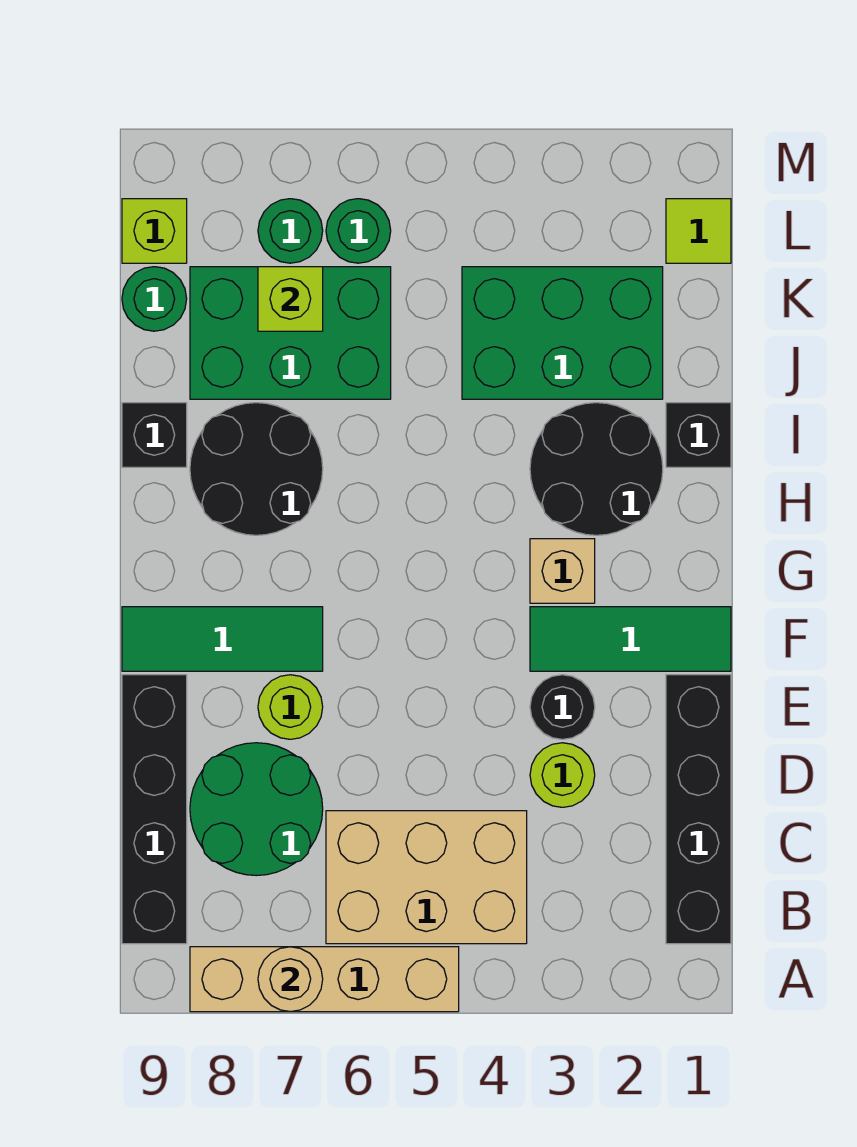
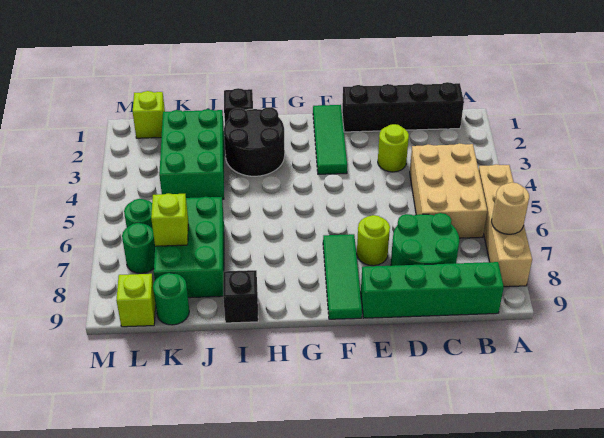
black brick B9:E9 level 1 -> green brick B9:E9 level 1
black round brick E3 level 1 -> none
tan brick G3 level 1 -> none
black round brick H7:I8 level 1 -> none
lime tile L1 level 1 -> lime brick L1 level 1

